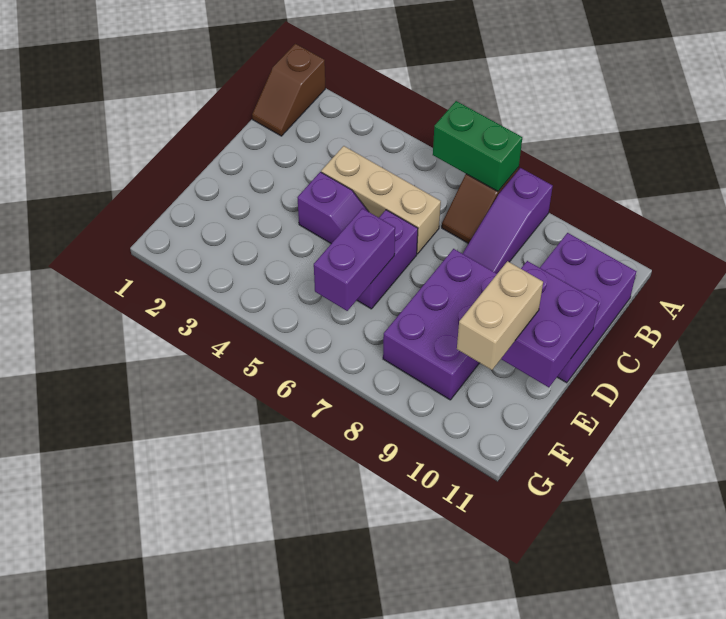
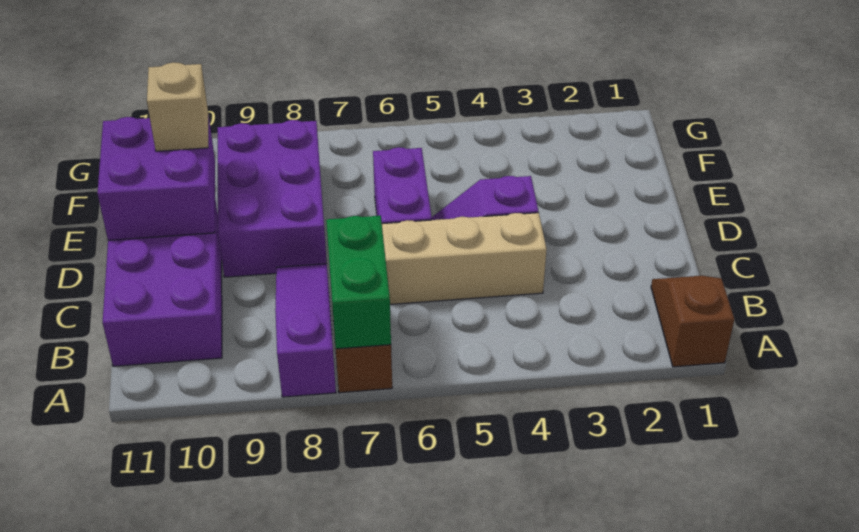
green brick A6:A7 level 2 -> green brick A7:B7 level 2
purple brick E6:F6 level 2 -> none
tan brick E10:F10 level 3 -> tan brick E10 level 3

